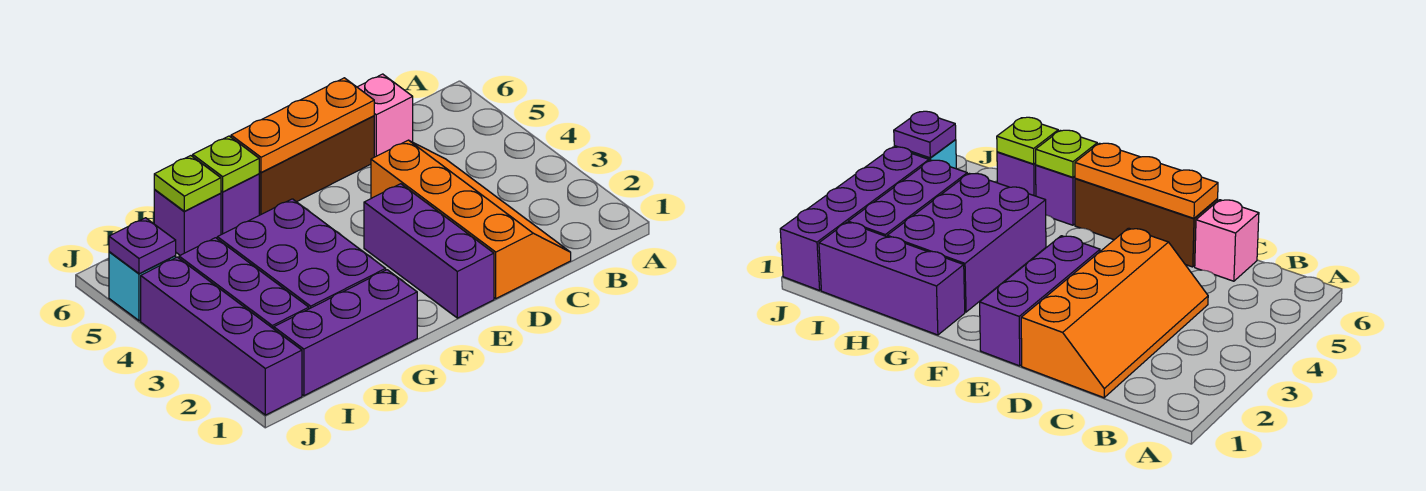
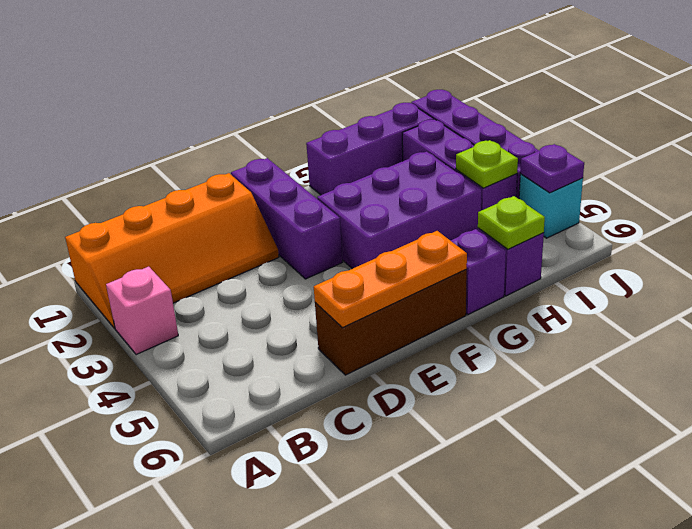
orange slope C1:D4 level 1 top D -> orange slope A1:D2 level 1 top 1
pink brick C6 level 1 -> pink brick A3 level 1
purple brick G2:H4 level 1 -> purple brick F3:H4 level 1
lime plate G6 level 2 -> lime plate I4 level 2

